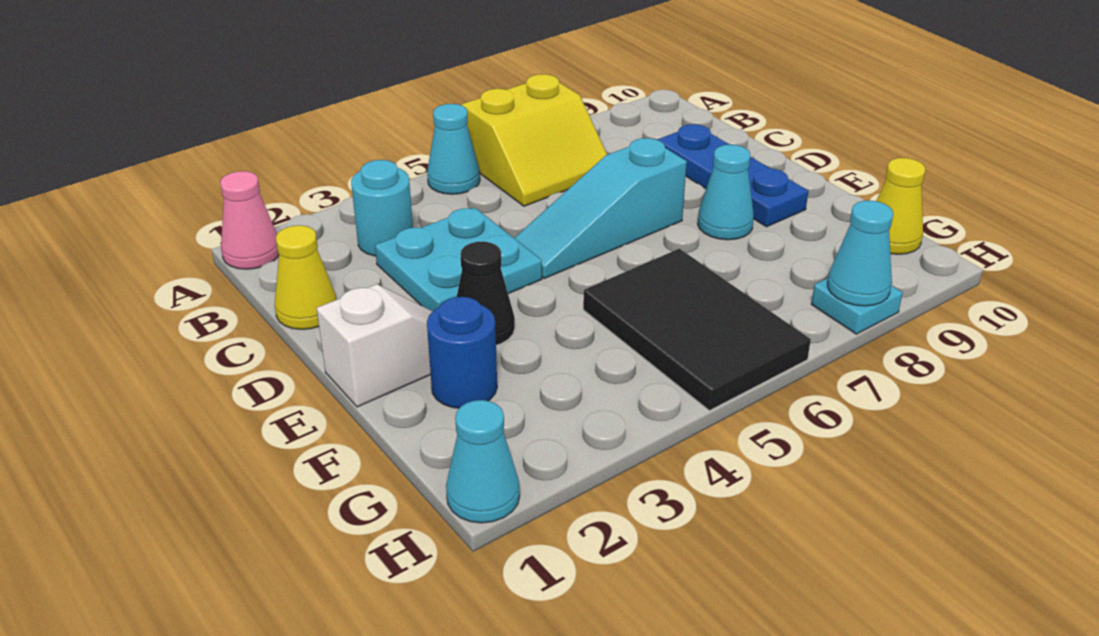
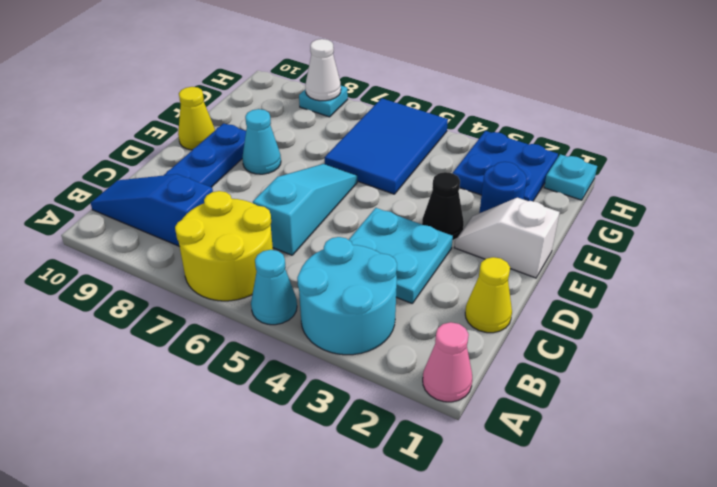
yellow slope A6:B7 level 1 top A -> yellow round brick A6:B7 level 1
cyan round brick B3 level 1 -> cyan round brick A3:B4 level 1
none -> blue slope B8:B10 level 1 top 8
cyan slope D5:D7 level 1 top 7 -> cyan slope C6:E6 level 1 top C
black tile F5:H6 level 1 -> blue tile F5:H6 level 1
none -> blue plate G2:H3 level 1
yellow cone G10 level 1 -> yellow cone E10 level 1
cyan cone H1 level 1 -> cyan plate H1 level 1
cyan cone H8 level 2 -> white cone H8 level 2

